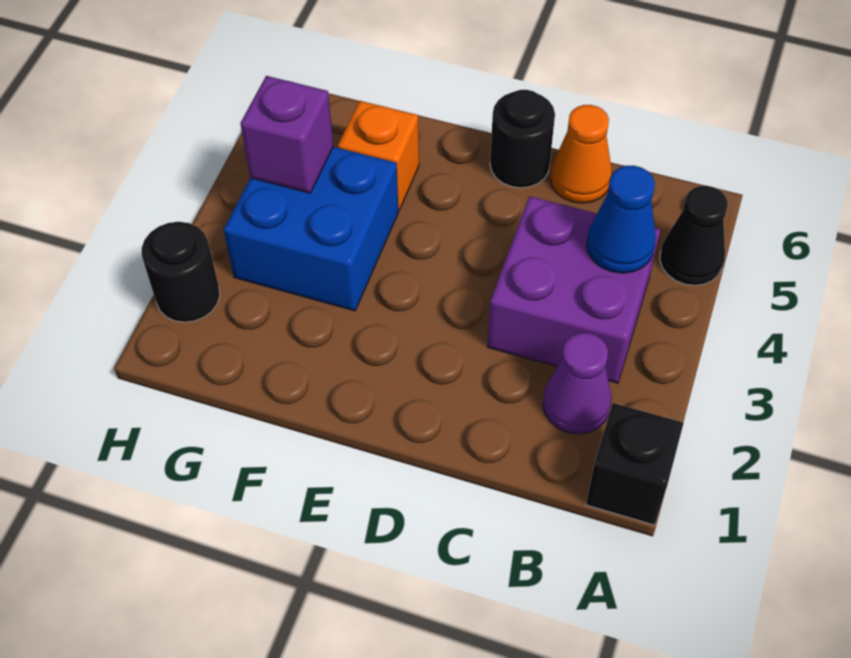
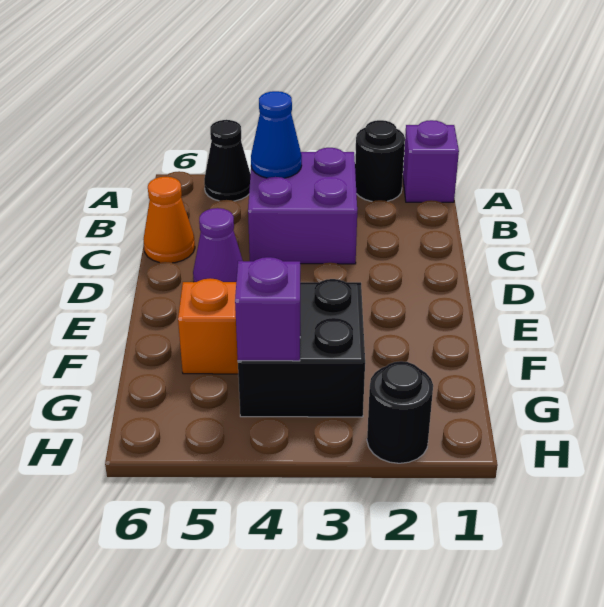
black brick A1 level 1 -> purple brick A1 level 1
purple cone B2 level 1 -> purple cone D5 level 1
black round brick D6 level 1 -> black round brick A2 level 1
blue brick F3:G4 level 1 -> black brick F3:G4 level 1

